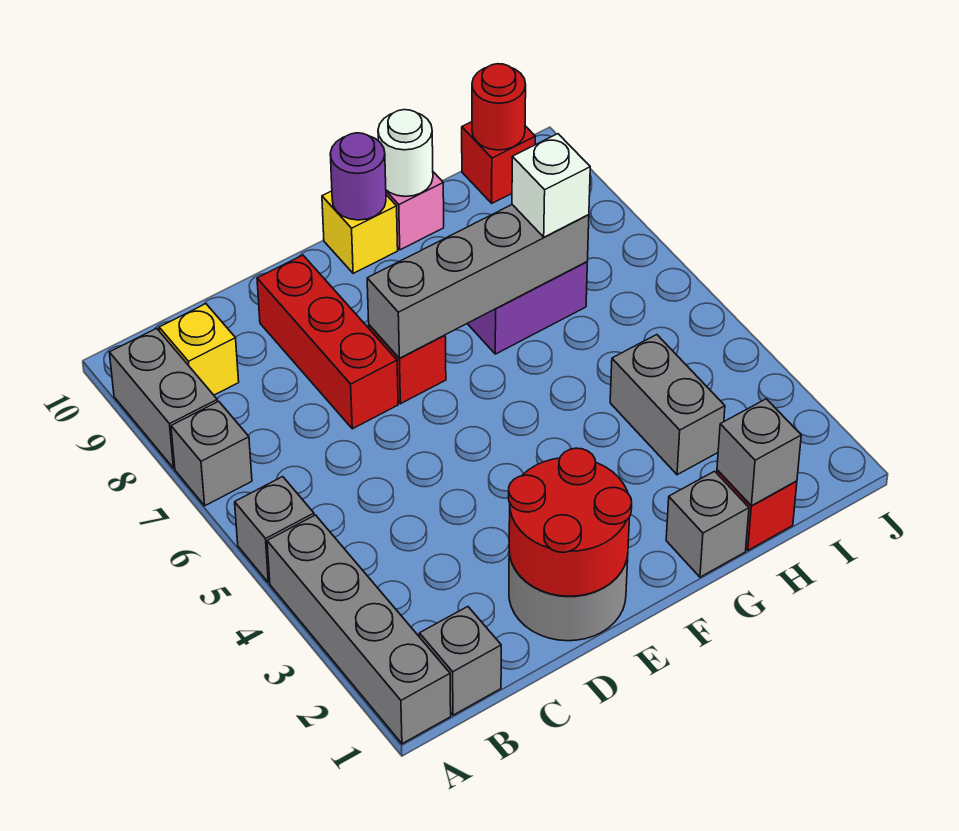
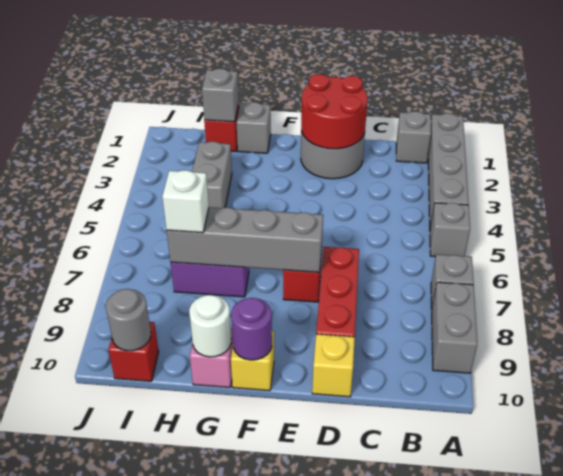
yellow brick B9 level 1 -> yellow brick D10 level 1
red round brick I10 level 2 -> grey round brick I10 level 2

